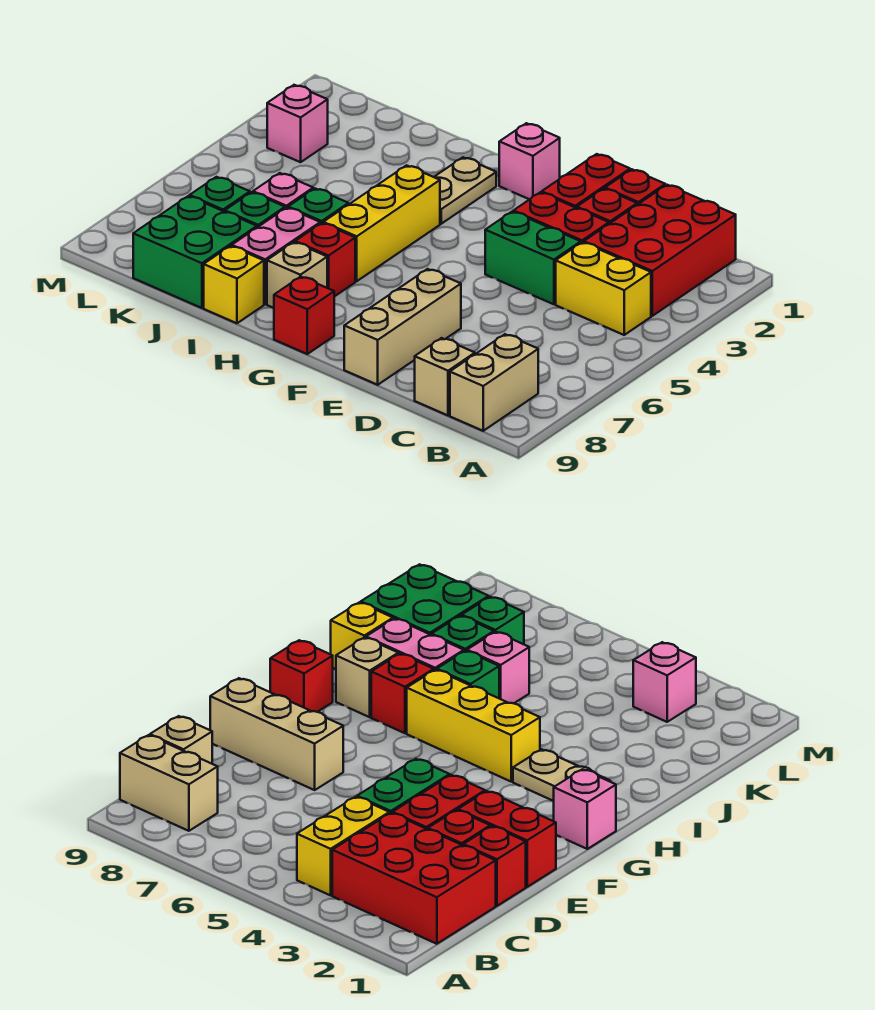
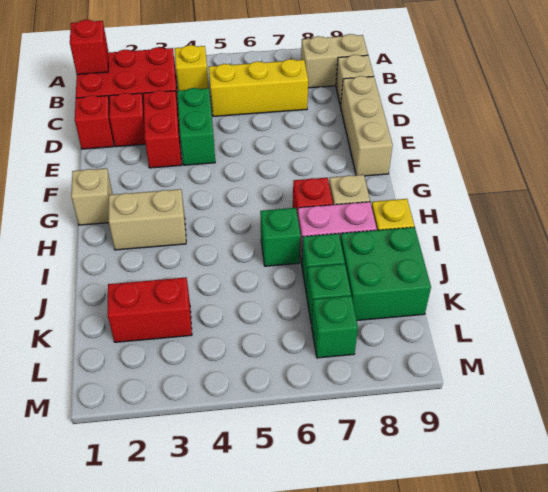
yellow brick B4:C4 level 1 -> yellow brick B4 level 1
red brick E1:E2 level 1 -> red brick K2:K3 level 1
tan brick E7:E9 level 1 -> tan brick D9:F9 level 1
pink brick G1 level 1 -> tan brick G1 level 1
red brick G9 level 1 -> red brick B1 level 2
tan plate H2:H3 level 1 -> tan brick H2:H3 level 1
yellow brick H4:H6 level 1 -> yellow brick C5:C7 level 1
pink brick J6 level 1 -> none
pink brick L3 level 1 -> none
none -> green brick L7 level 1

